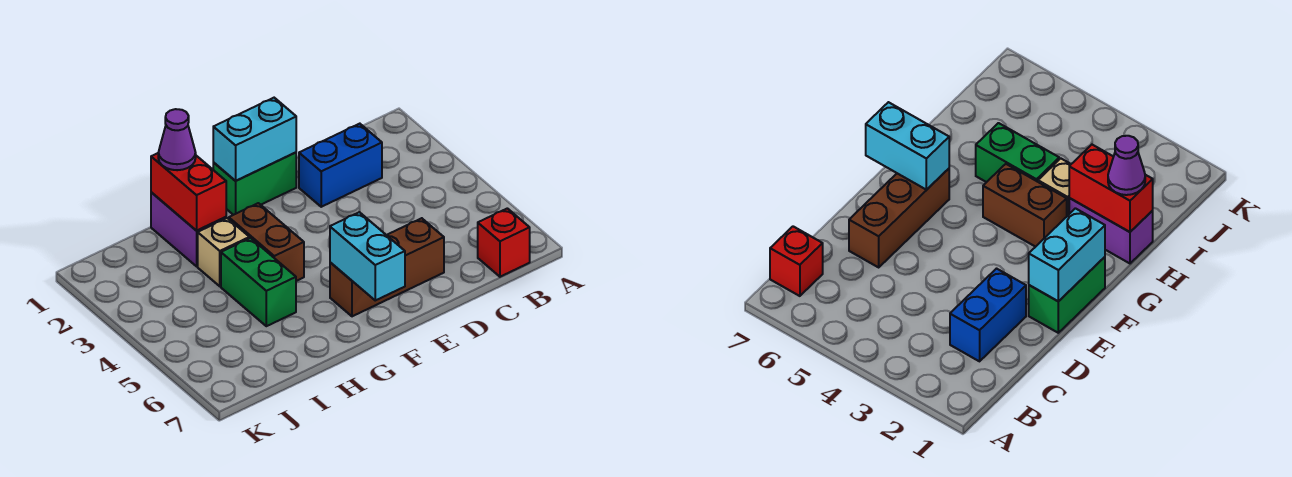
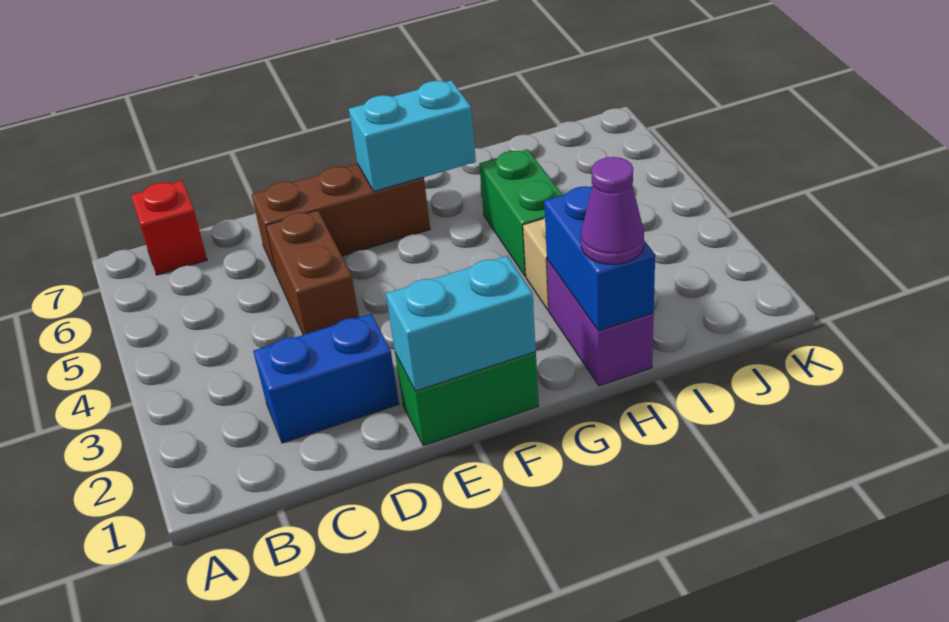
cyan brick F6:F7 level 2 -> cyan brick F6:G6 level 2
brown brick G3:G4 level 1 -> brown brick D4:D5 level 1
red brick H1:H2 level 2 -> blue brick H1:H2 level 2

